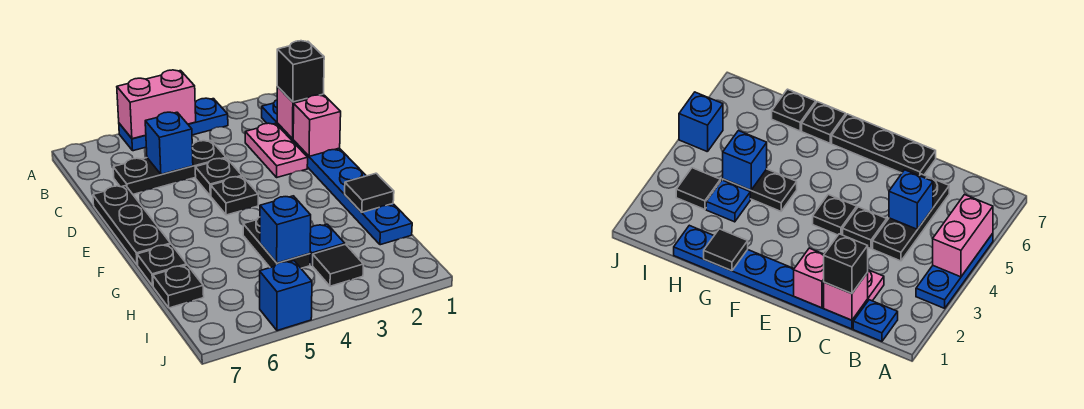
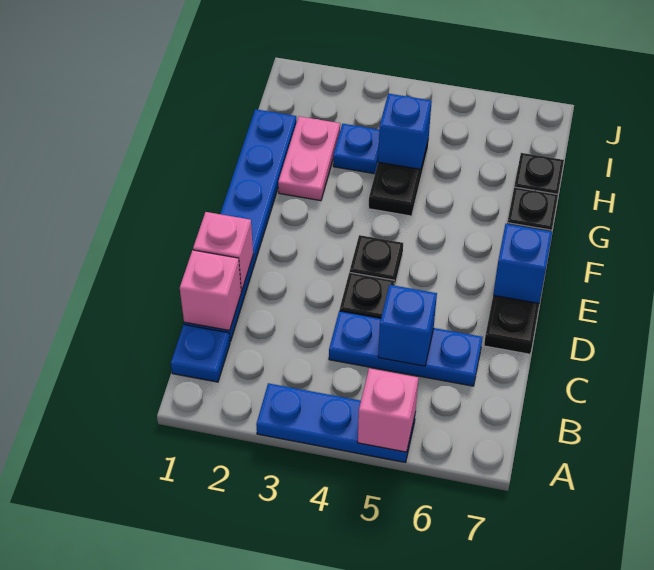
pink brick A4:A5 level 2 -> pink brick A5 level 2
black brick C1 level 3 -> none
pink plate C2:D2 level 1 -> pink plate G2:H2 level 1
black plate C4:C6 level 1 -> blue plate C4:C6 level 1
black tile G1 level 2 -> none
black tile I3 level 1 -> none
blue brick J5 level 1 -> blue brick E7 level 2

